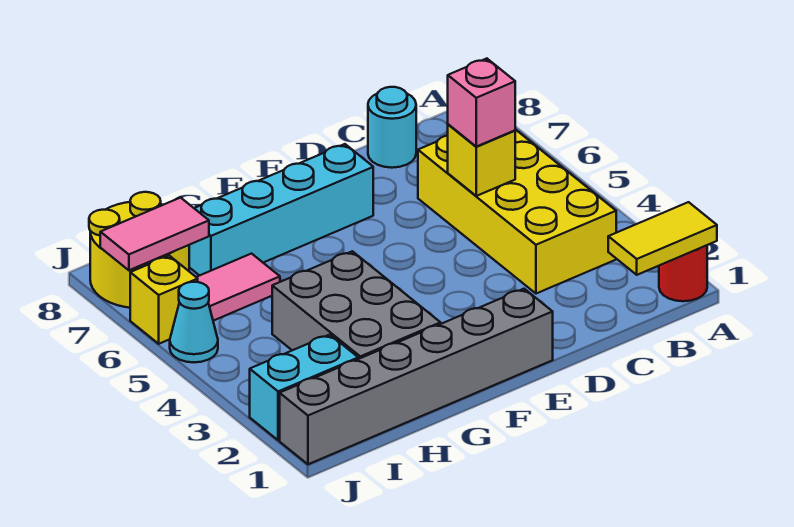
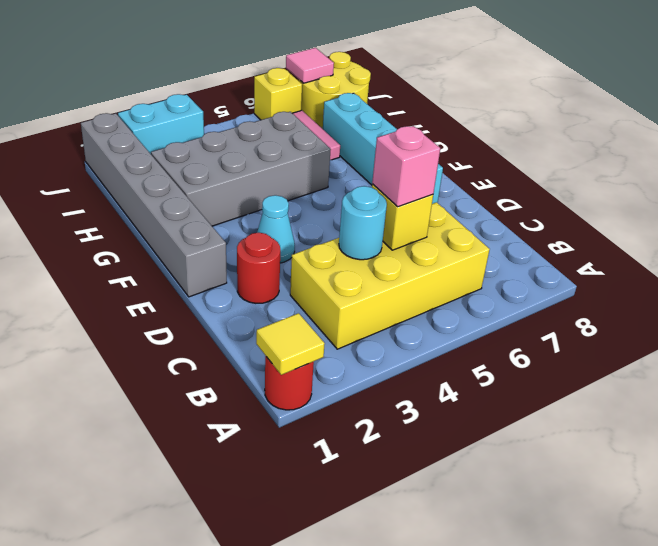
yellow tile A1:B1 level 2 -> yellow tile A1 level 2
cyan round brick C8 level 1 -> cyan round brick C4 level 2
none -> red round brick D2 level 1
grey brick G2:H4 level 1 -> grey brick G2:H5 level 1
cyan brick I2:J2 level 1 -> cyan brick J2:J3 level 1
pink tile I7:J7 level 2 -> pink tile J7 level 2
cyan cone J5 level 1 -> cyan cone E3 level 1

